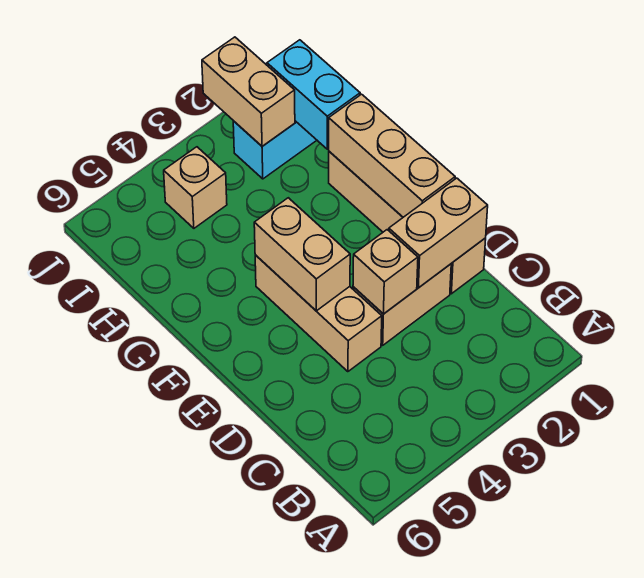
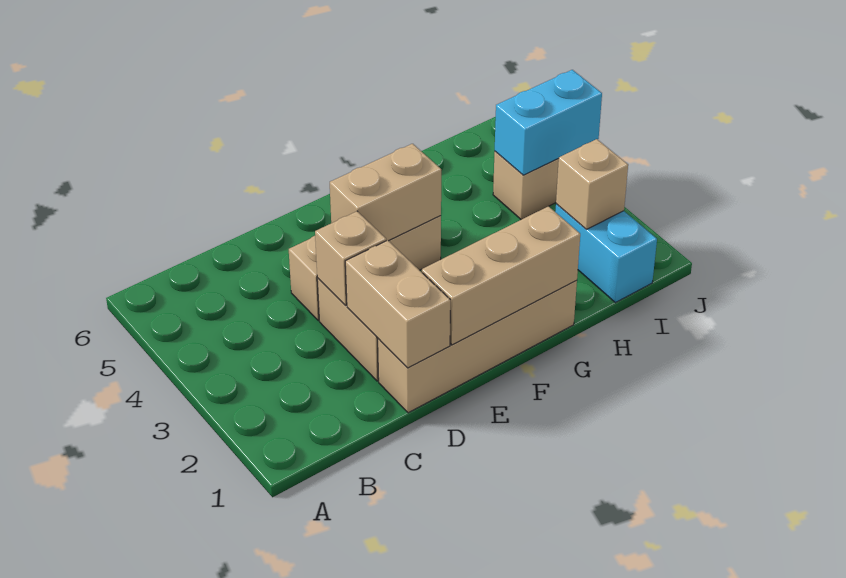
cyan brick H1:I1 level 2 -> cyan brick I4:J4 level 2
tan brick I2:J2 level 2 -> tan brick I2 level 2

